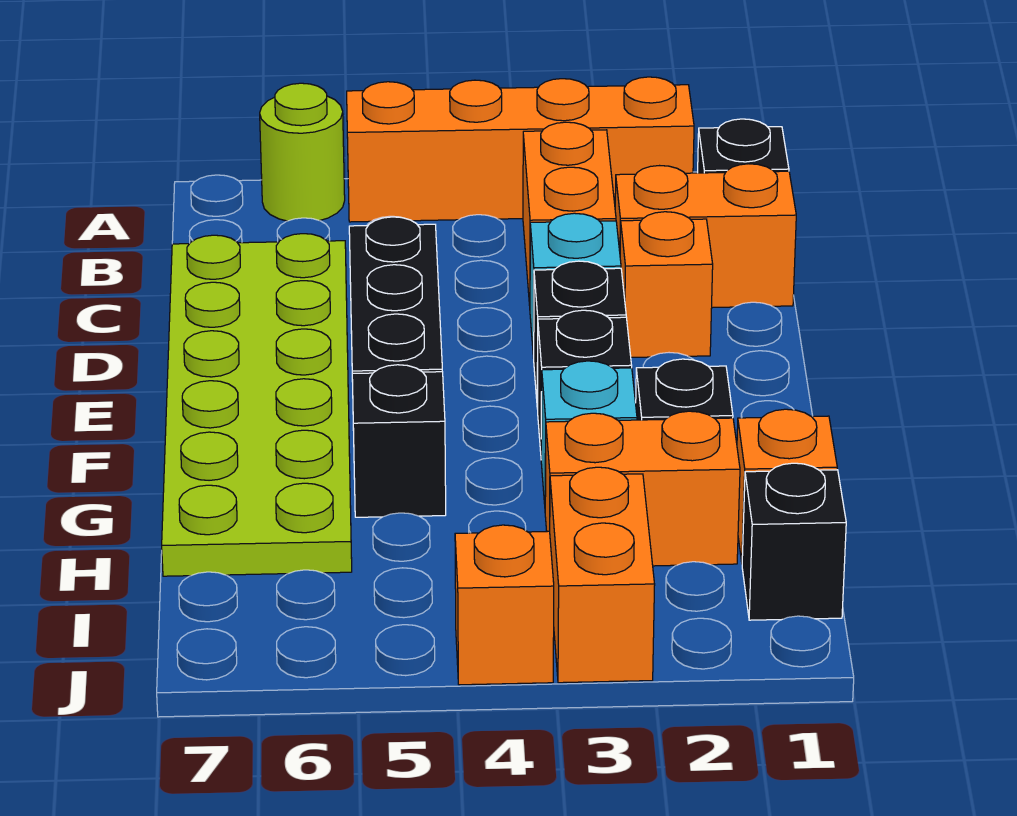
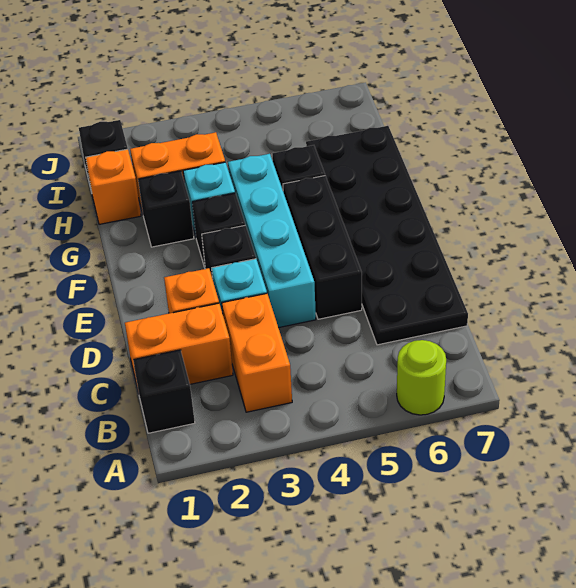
orange brick A2:A5 level 1 -> none
lime plate C6:H7 level 1 -> black plate C6:H7 level 1
none -> cyan brick D4:G4 level 1
orange brick I3:J3 level 1 -> none
orange brick J4 level 1 -> none

